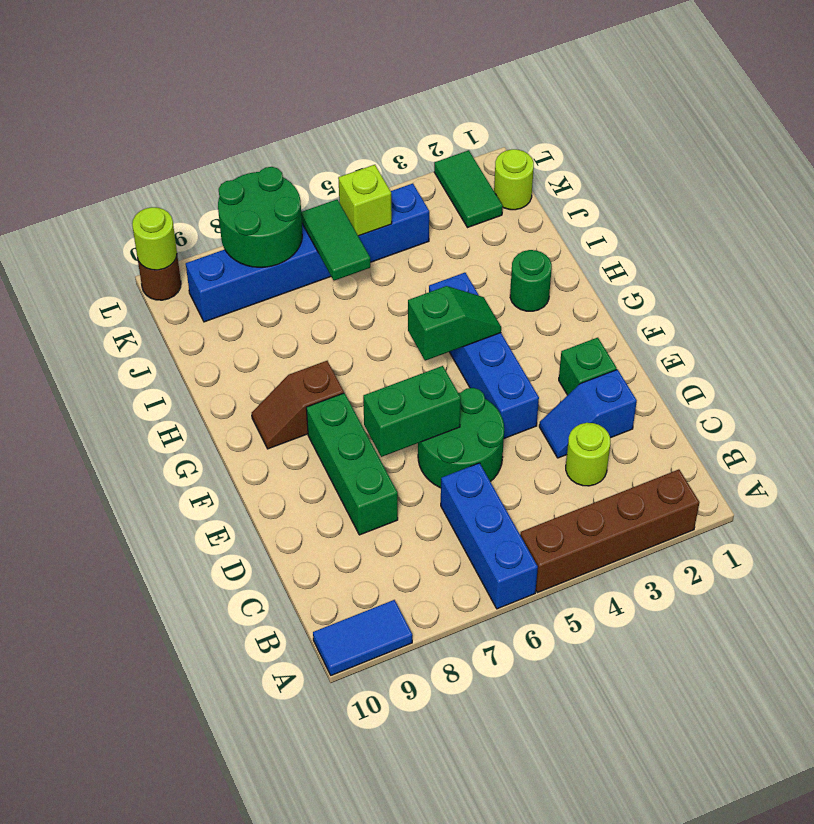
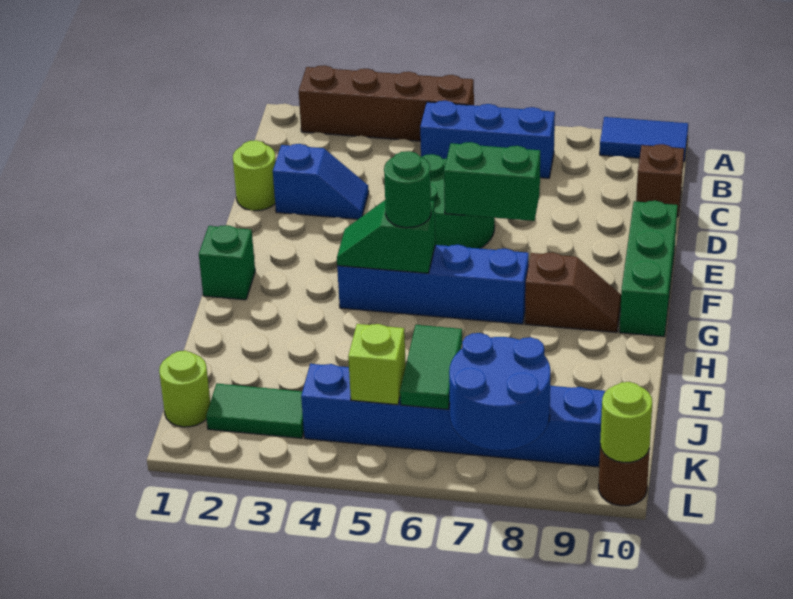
blue brick A6:C6 level 1 -> blue brick B5:B7 level 1
lime round brick C3 level 1 -> lime round brick D1 level 1
none -> brown brick C10 level 1
green brick D8:F8 level 1 -> green brick E10:G10 level 1
green brick E2 level 1 -> green brick G1 level 1
blue brick E4:H4 level 1 -> blue brick G4:G7 level 1
green round brick H2 level 1 -> green round brick G5 level 3
green tile K2:L2 level 1 -> green tile K2:K3 level 1
green round brick K7:L8 level 2 -> blue round brick K7:L8 level 2

